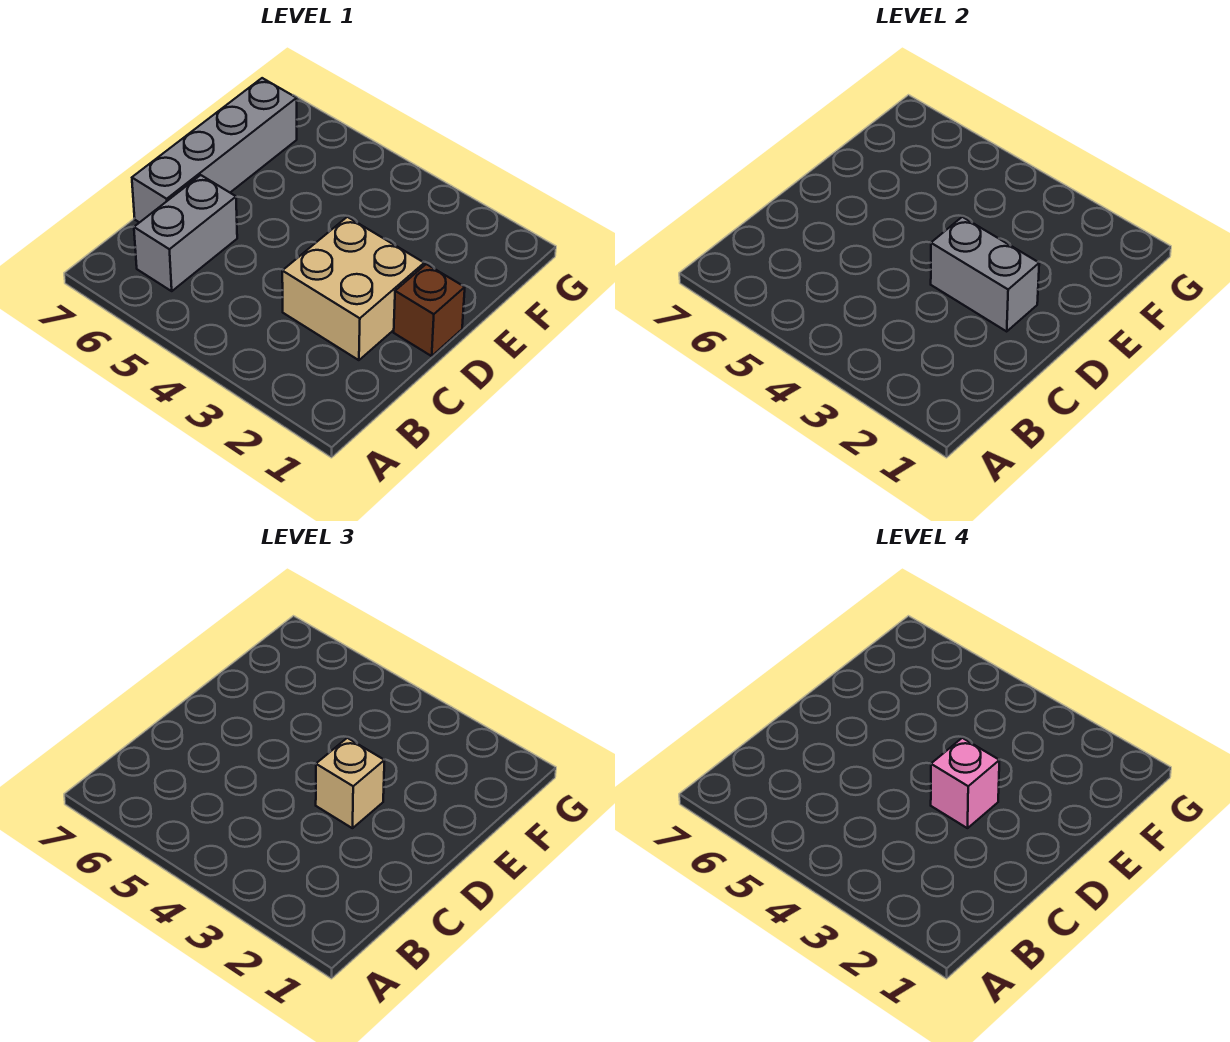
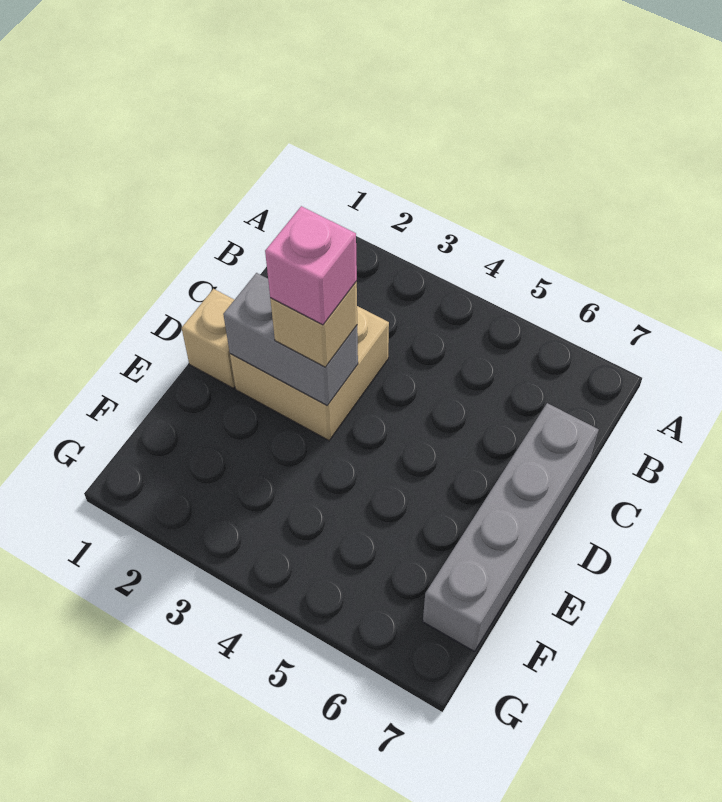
grey brick B6:C6 level 1 -> none
brown brick D1 level 1 -> tan brick D1 level 1

